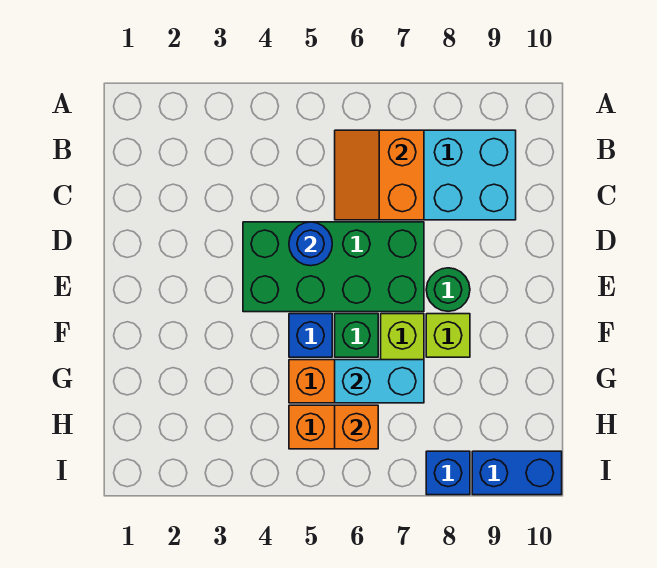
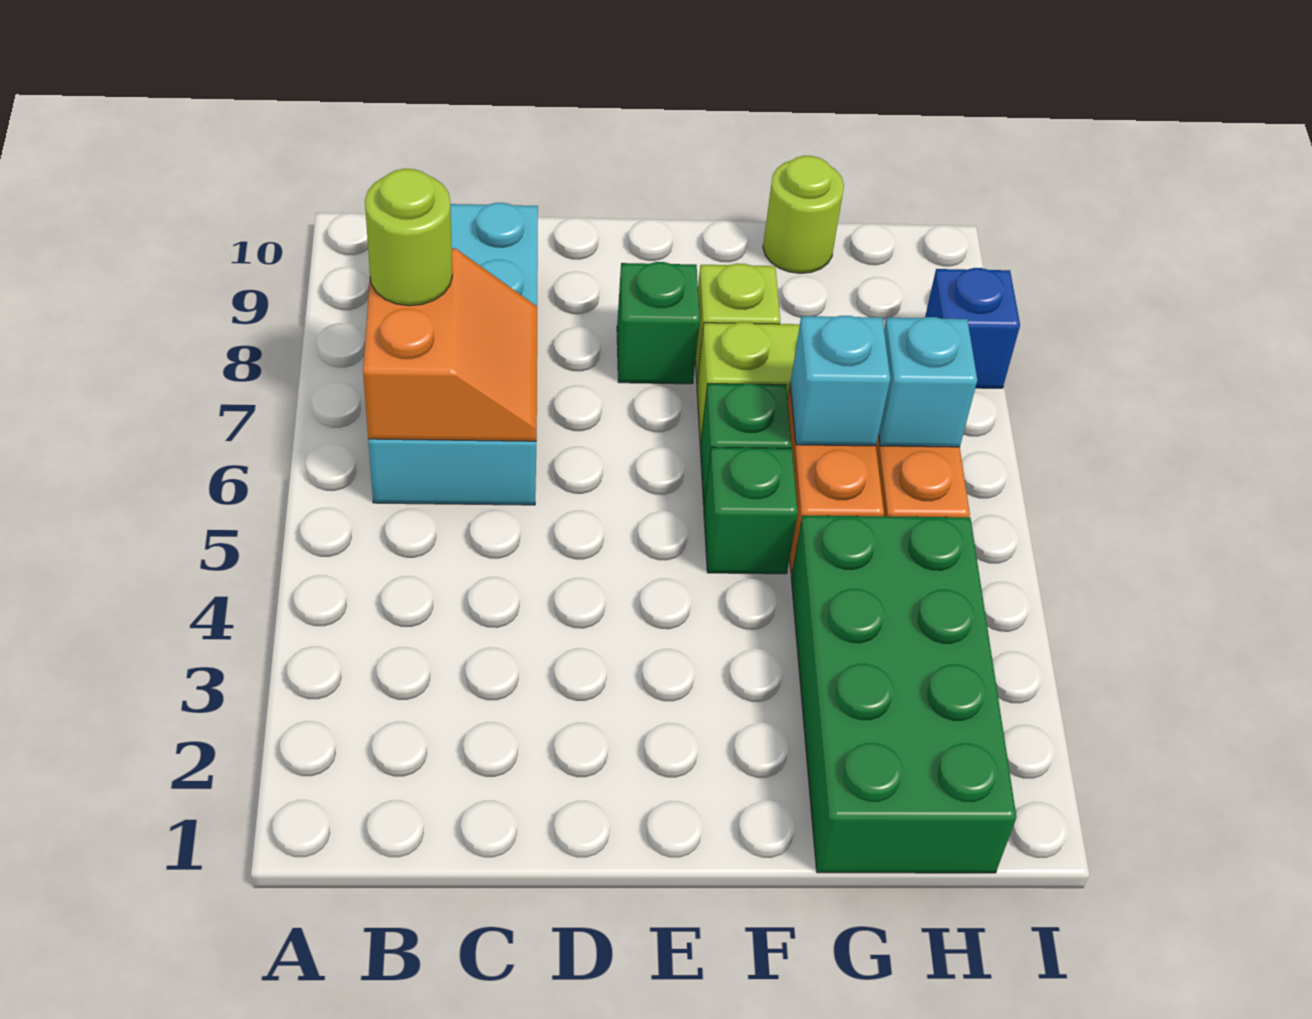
orange slope B6:C7 level 2 top 7 -> orange slope B6:C7 level 2 top B
none -> lime round brick B7 level 3
green brick D4:E7 level 1 -> green brick G1:H4 level 1
blue round brick D5 level 2 -> none
green round brick E8 level 1 -> green brick E8 level 1
blue brick F5 level 1 -> green brick F5 level 1
cyan brick G6:G7 level 2 -> cyan brick G6 level 2
none -> lime round brick G10 level 1
orange brick H6 level 2 -> cyan brick H6 level 2
blue brick I9:I10 level 1 -> none

